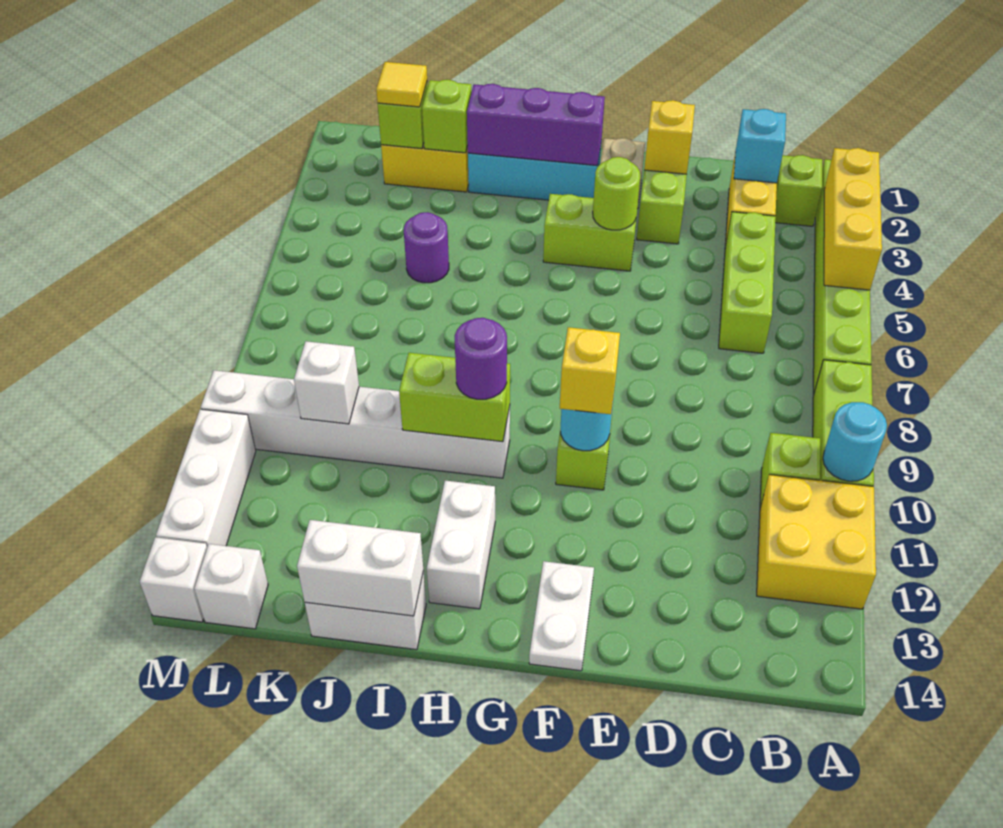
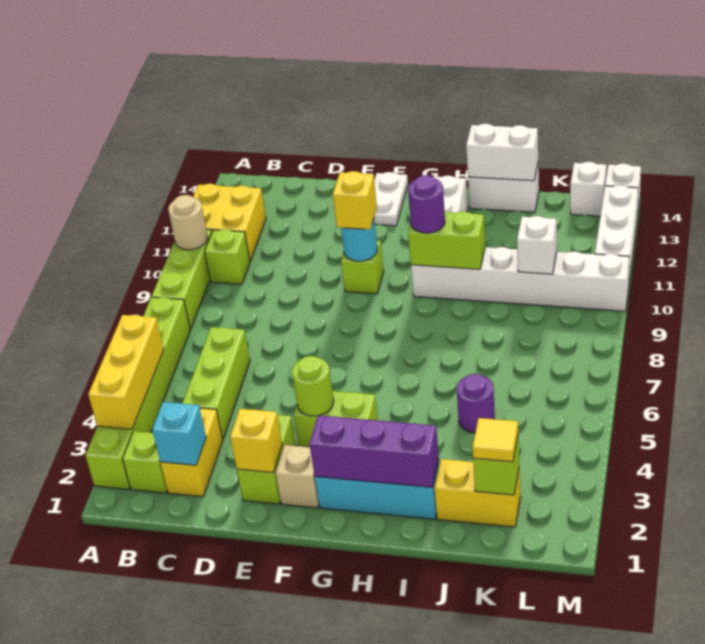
cyan round brick A10 level 2 -> tan round brick A10 level 2
lime brick J2 level 2 -> none

